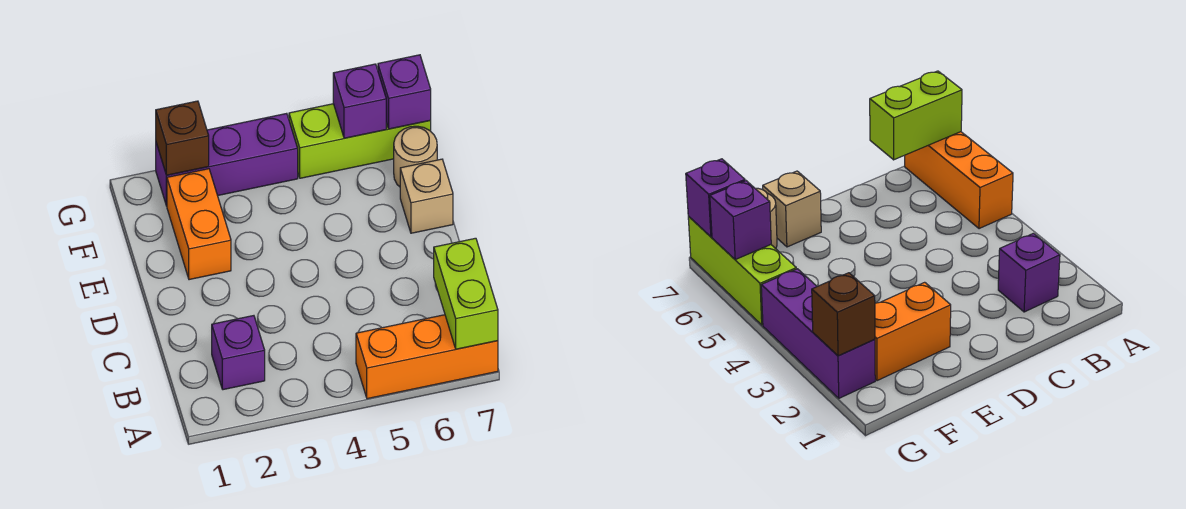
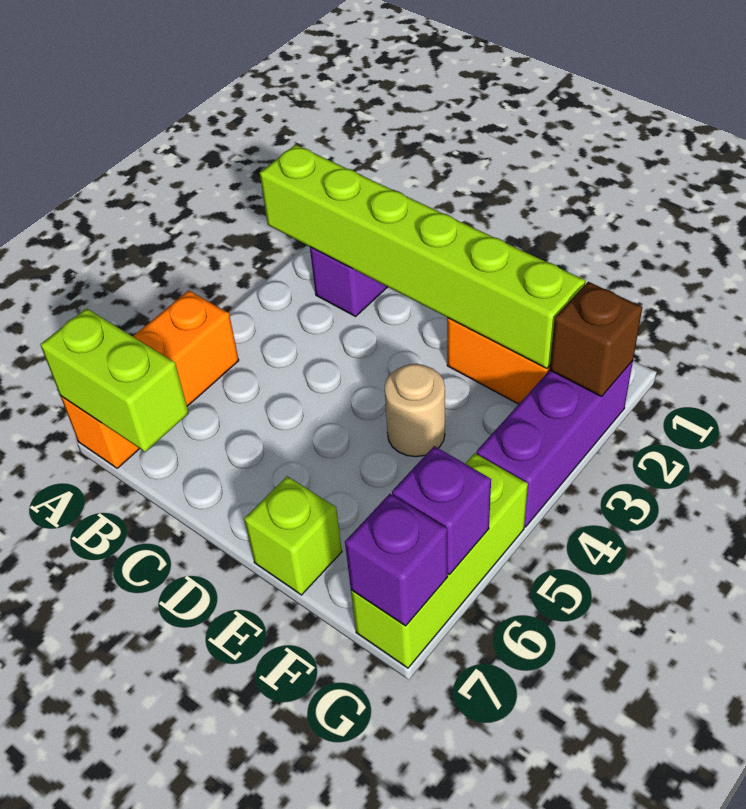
none -> lime brick A2:F2 level 2
tan brick E7 level 1 -> lime brick E7 level 1
tan round brick F7 level 1 -> tan round brick E4 level 1

